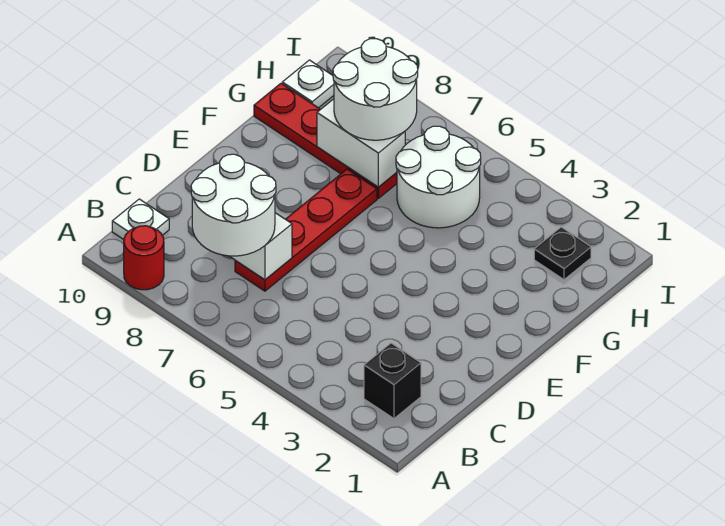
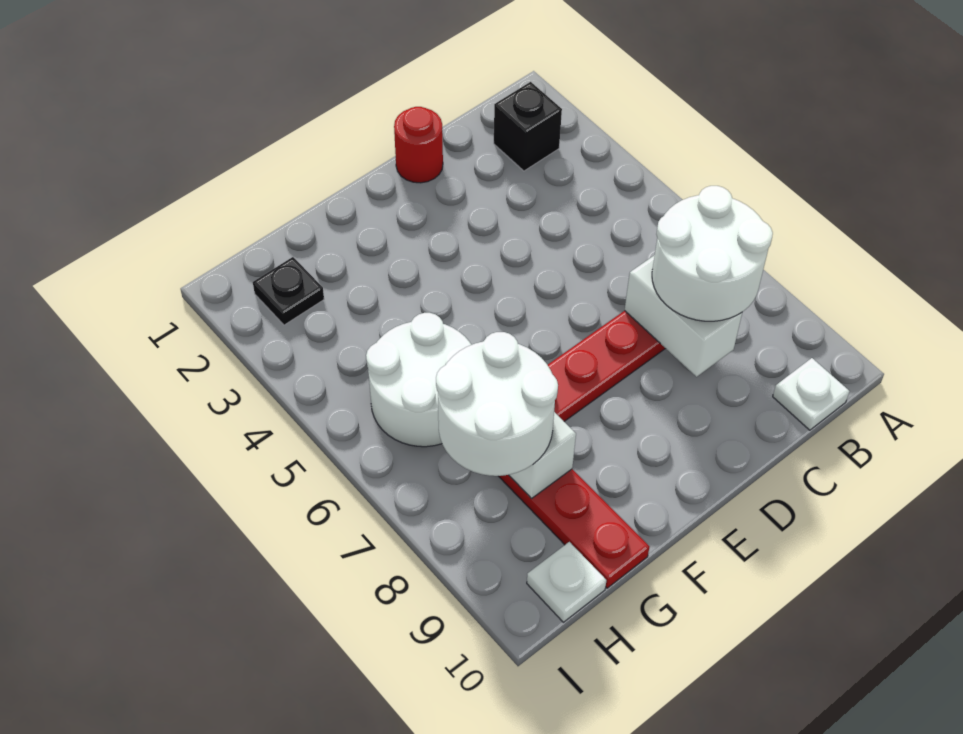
red round brick A9 level 1 -> red round brick D1 level 1

